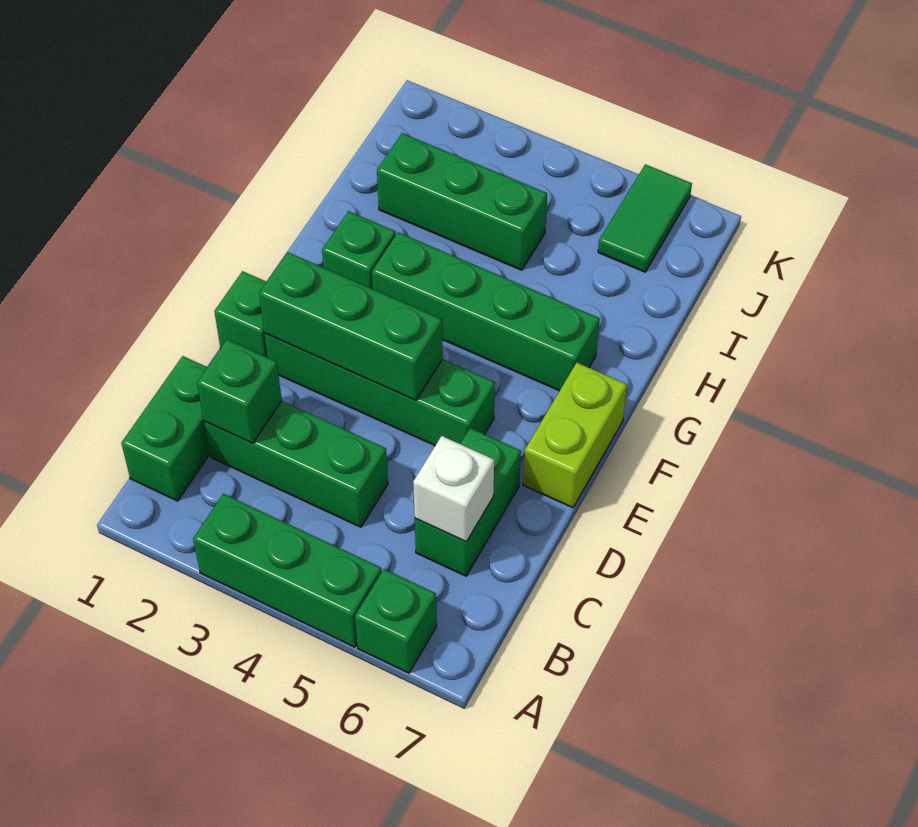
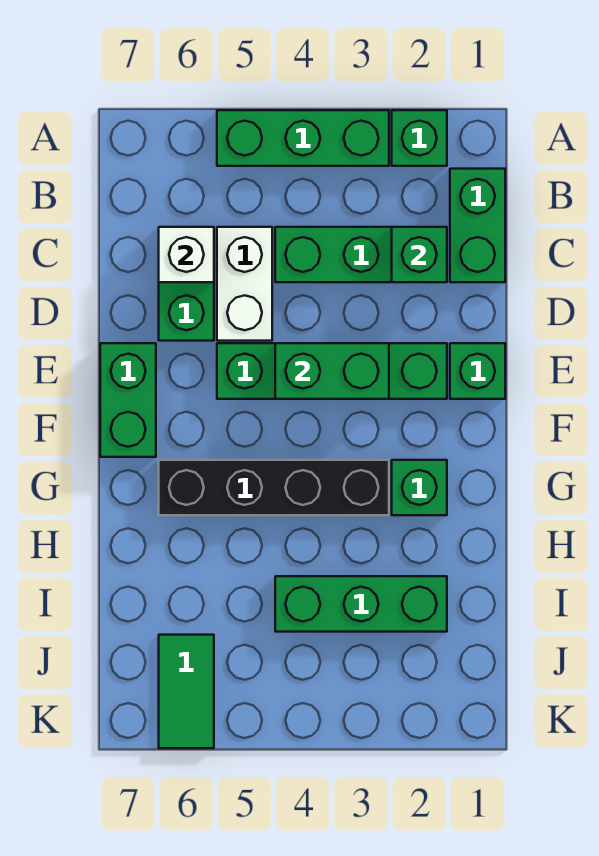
green brick A6 level 1 -> green brick A2 level 1
none -> white brick C5:D5 level 1
green brick E2:E4 level 2 -> green brick E3:E4 level 2
lime brick E7:F7 level 1 -> green brick E7:F7 level 1
green brick G3:G6 level 1 -> black brick G3:G6 level 1

